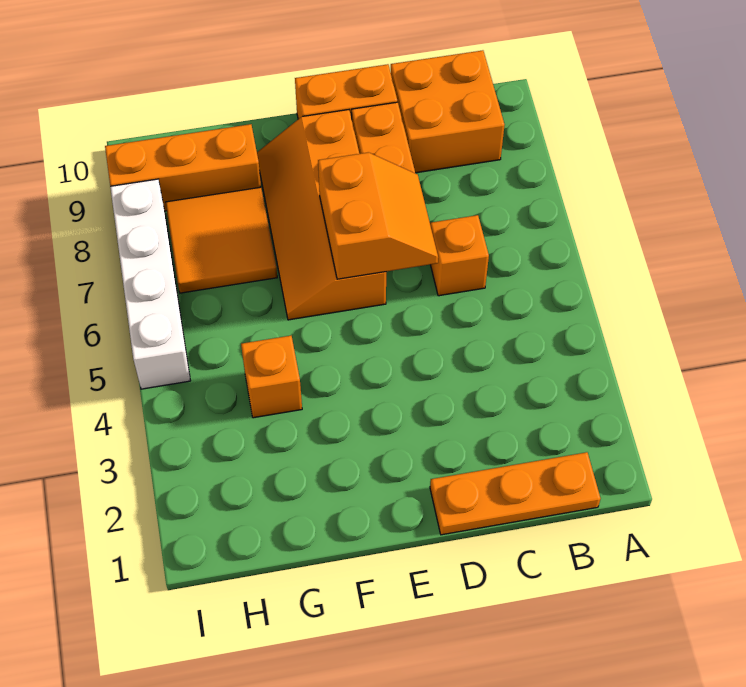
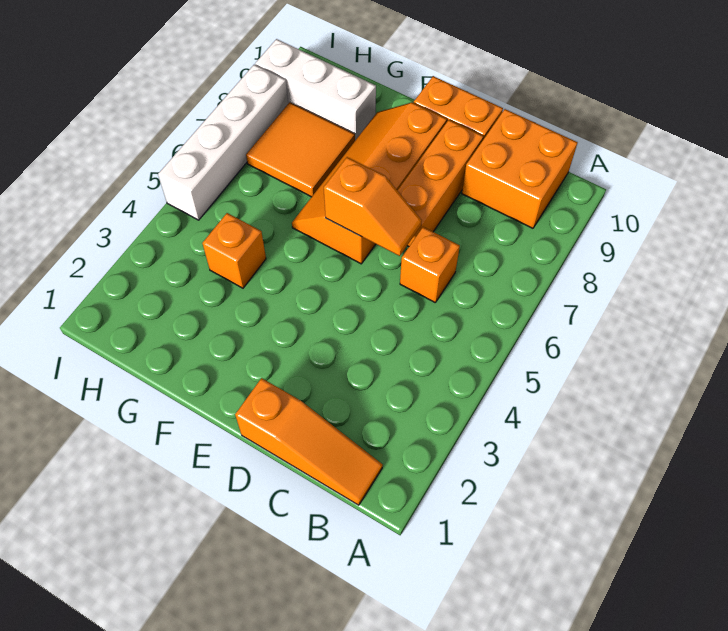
orange plate B1:D1 level 1 -> orange slope B1:D1 level 1 top D
orange slope D6:E7 level 2 top E -> orange slope D6:E6 level 2 top E
orange brick G9:I9 level 1 -> white brick G9:I9 level 1

